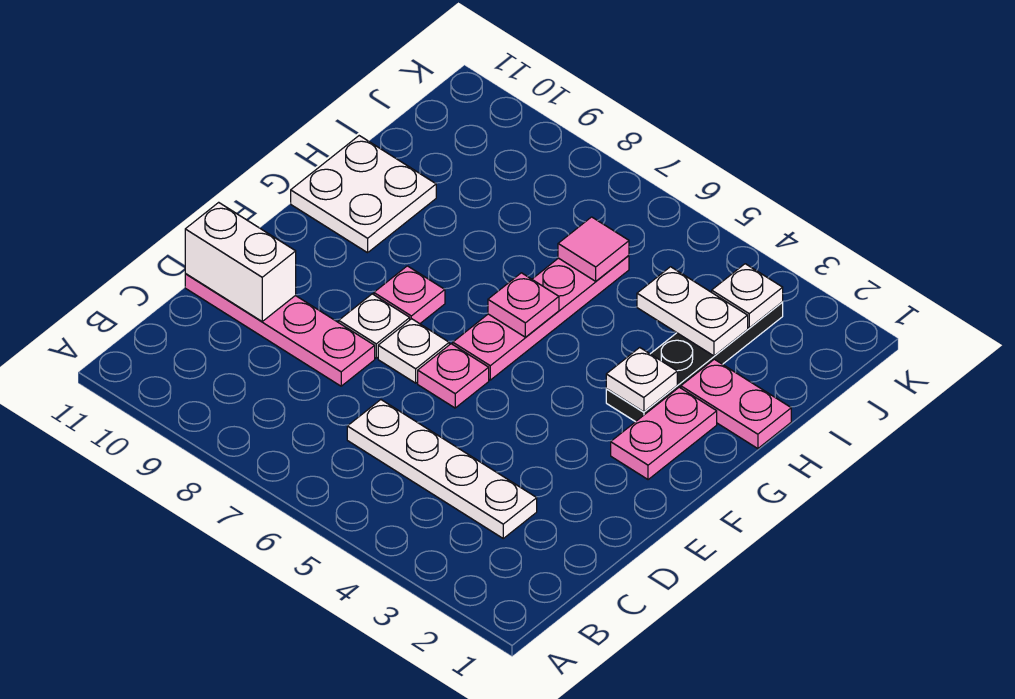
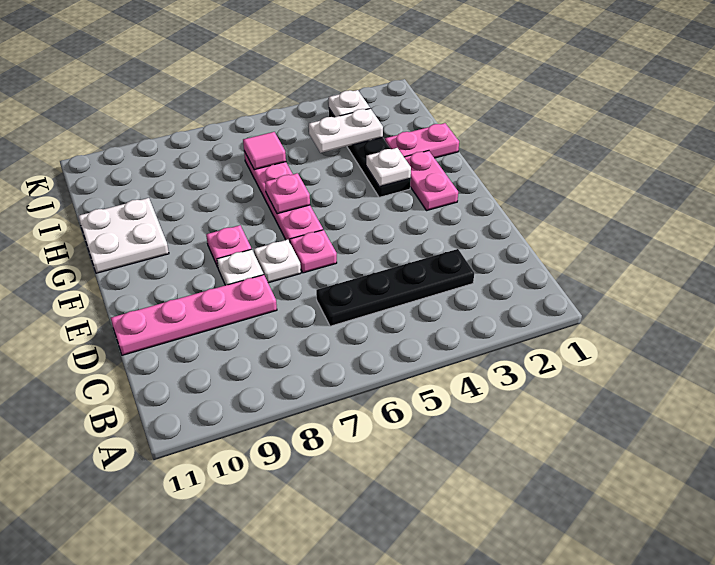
white plate C3:C6 level 1 -> black plate C3:C6 level 1
white brick D10:D11 level 2 -> none

